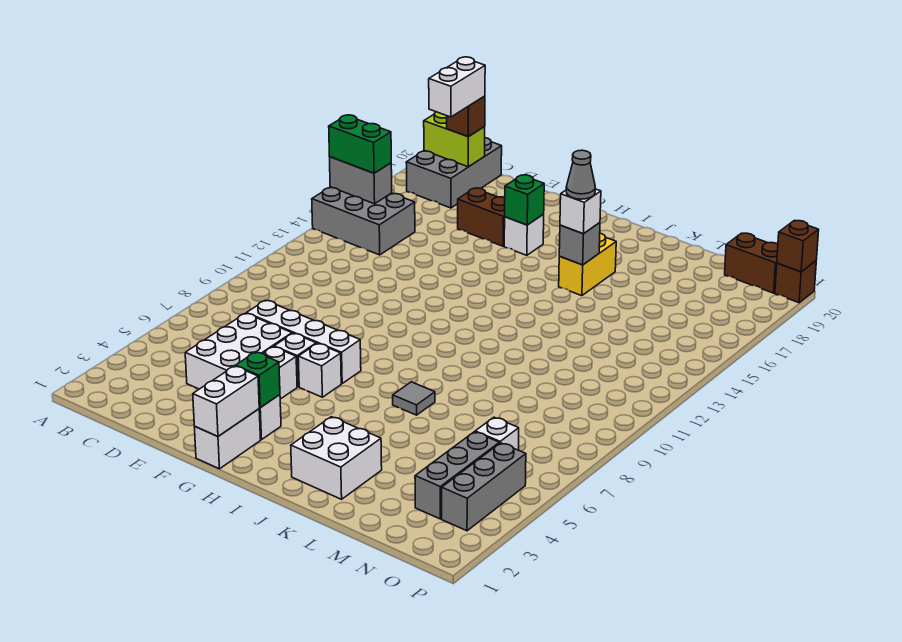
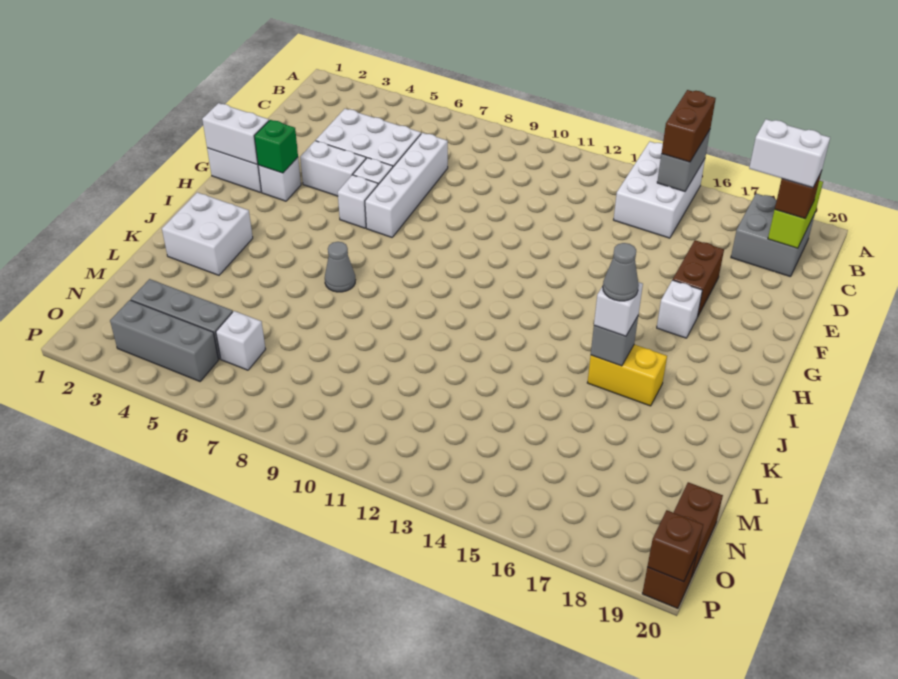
grey brick A14:C15 level 1 -> white brick A14:C15 level 1
green brick A15:B15 level 3 -> brown brick A15:B15 level 3
grey brick B18:C20 level 1 -> grey brick B18:C19 level 1
green brick G17 level 2 -> none
grey tile J7 level 1 -> grey cone J7 level 1

